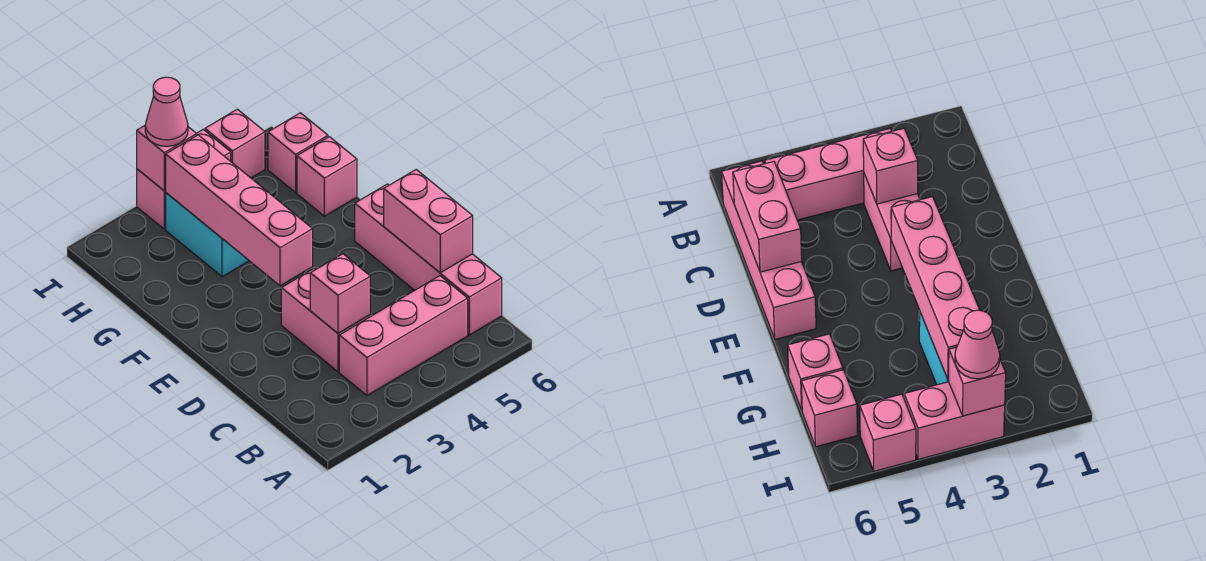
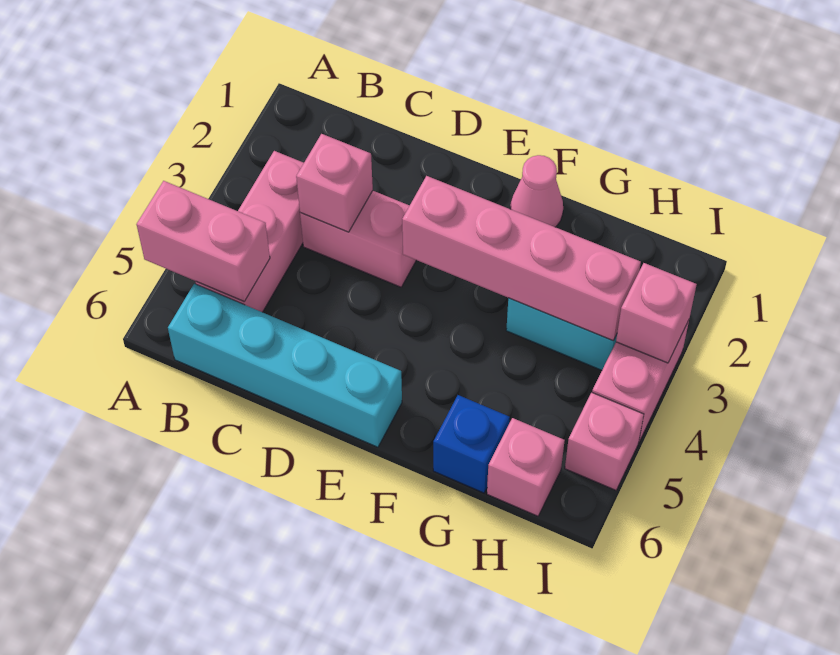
pink brick B6:E6 level 1 -> cyan brick B6:E6 level 1
pink brick C6:D6 level 2 -> pink brick A5:B5 level 2
pink brick G6 level 1 -> blue brick G6 level 1
pink cone I3 level 3 -> pink cone F1 level 1

